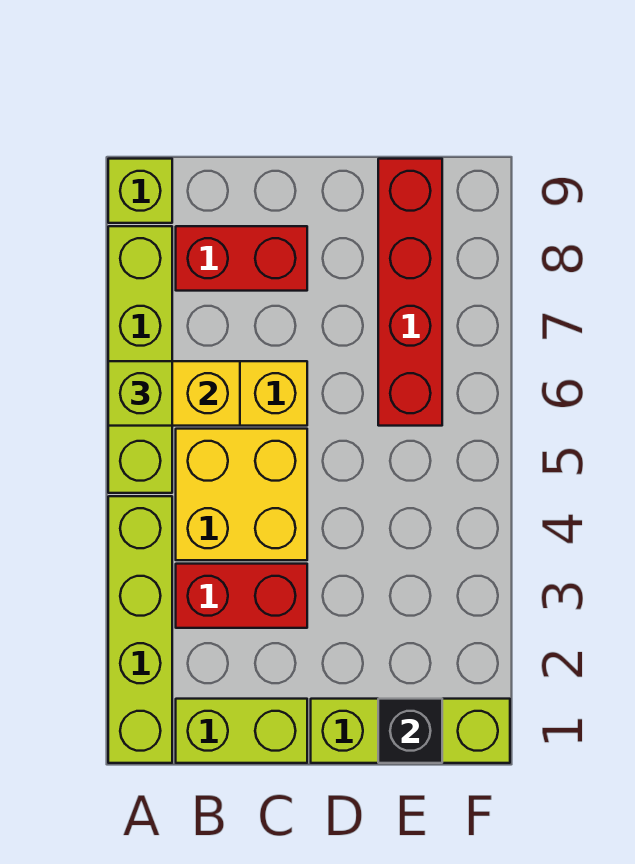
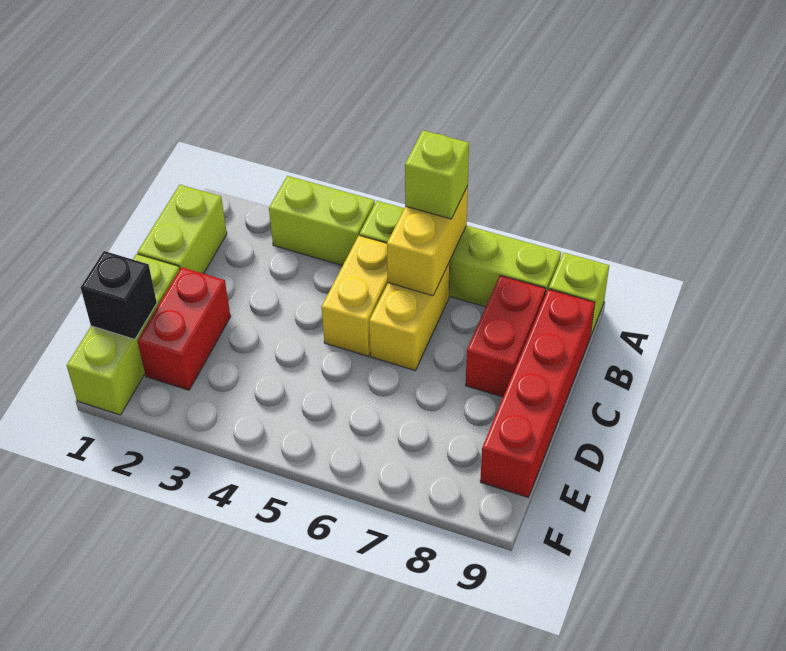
lime brick A1:A4 level 1 -> lime brick A3:A4 level 1
red brick B3:C3 level 1 -> red brick D2:E2 level 1
yellow brick B4:C5 level 1 -> yellow brick B5:C5 level 1
red brick E6:E9 level 1 -> red brick B9:E9 level 1

